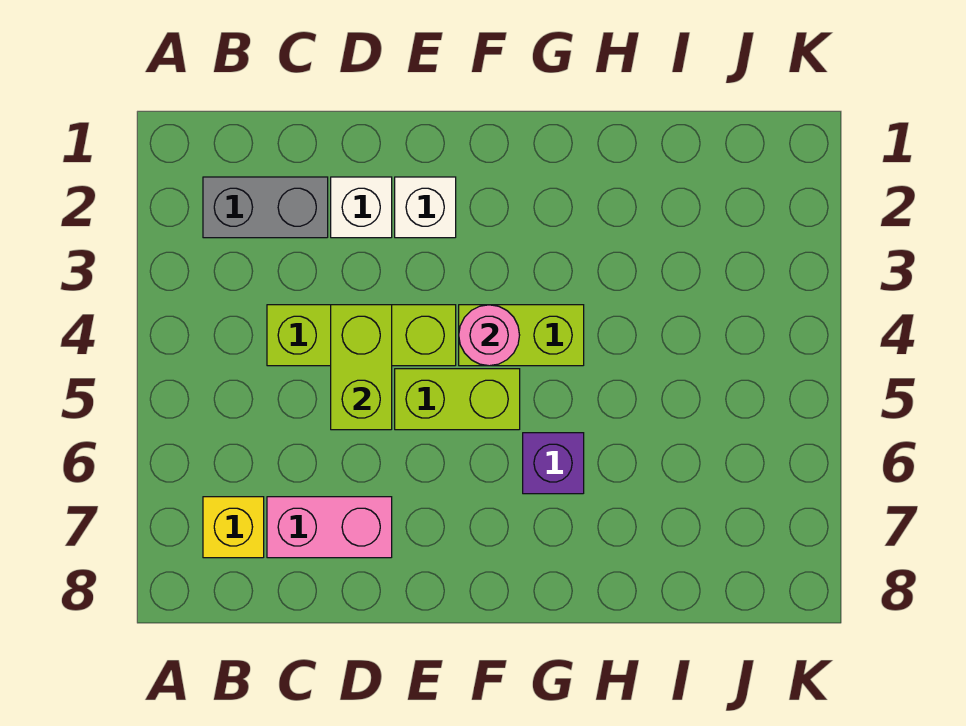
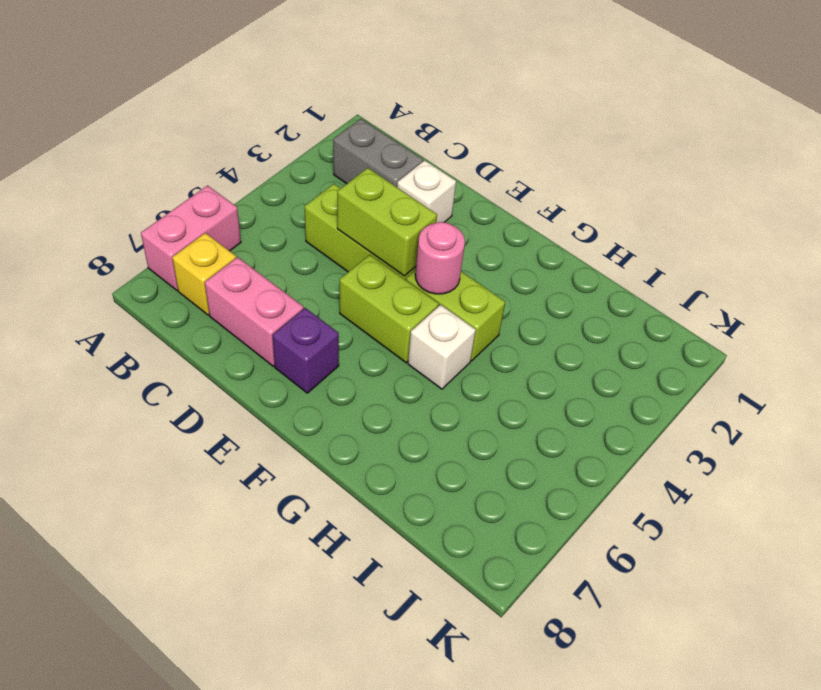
none -> pink brick A6:A7 level 1
lime brick D4:D5 level 2 -> lime brick D4:E4 level 2
white brick E2 level 1 -> white brick G5 level 1
purple brick G6 level 1 -> purple brick E7 level 1

